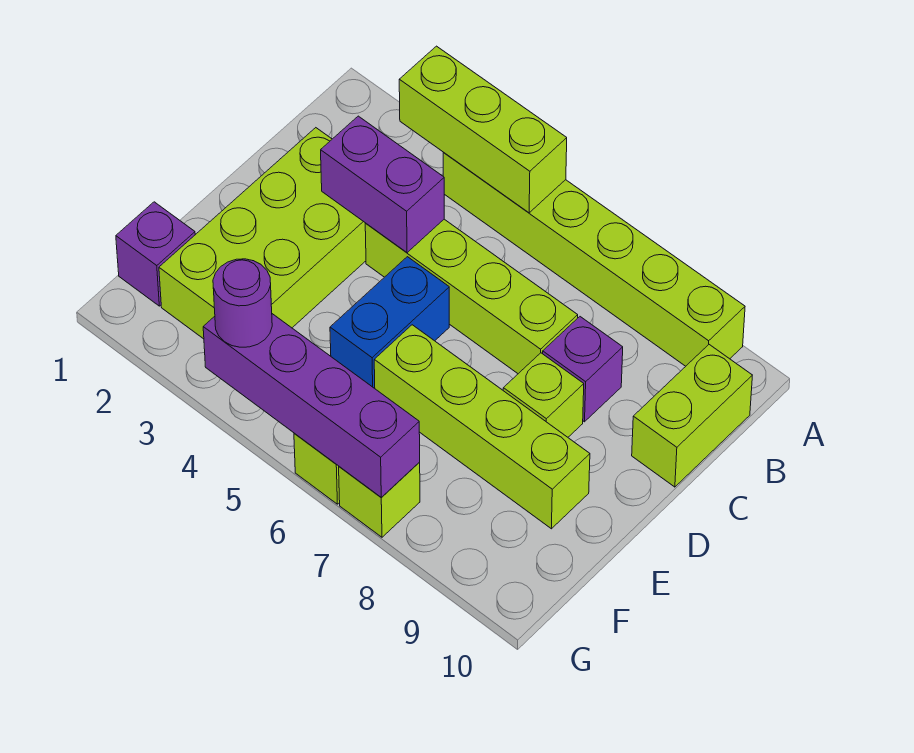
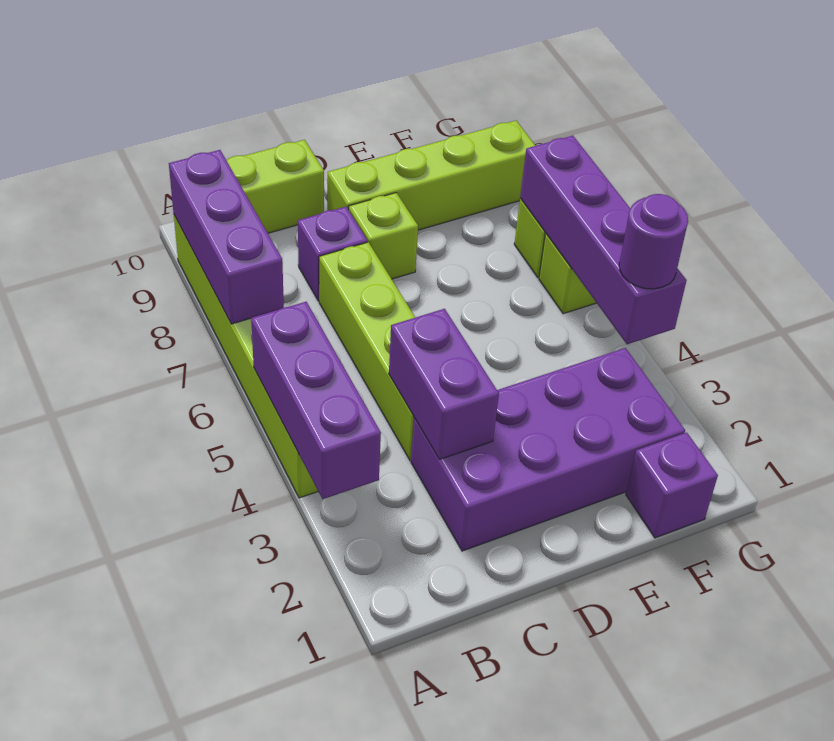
lime brick A3:A5 level 2 -> purple brick A3:A5 level 2
none -> purple brick A7:A9 level 2
lime brick C2:F3 level 1 -> purple brick C2:F3 level 1
blue brick D5:E5 level 1 -> none
lime brick E6:E9 level 1 -> lime brick D9:G9 level 1

